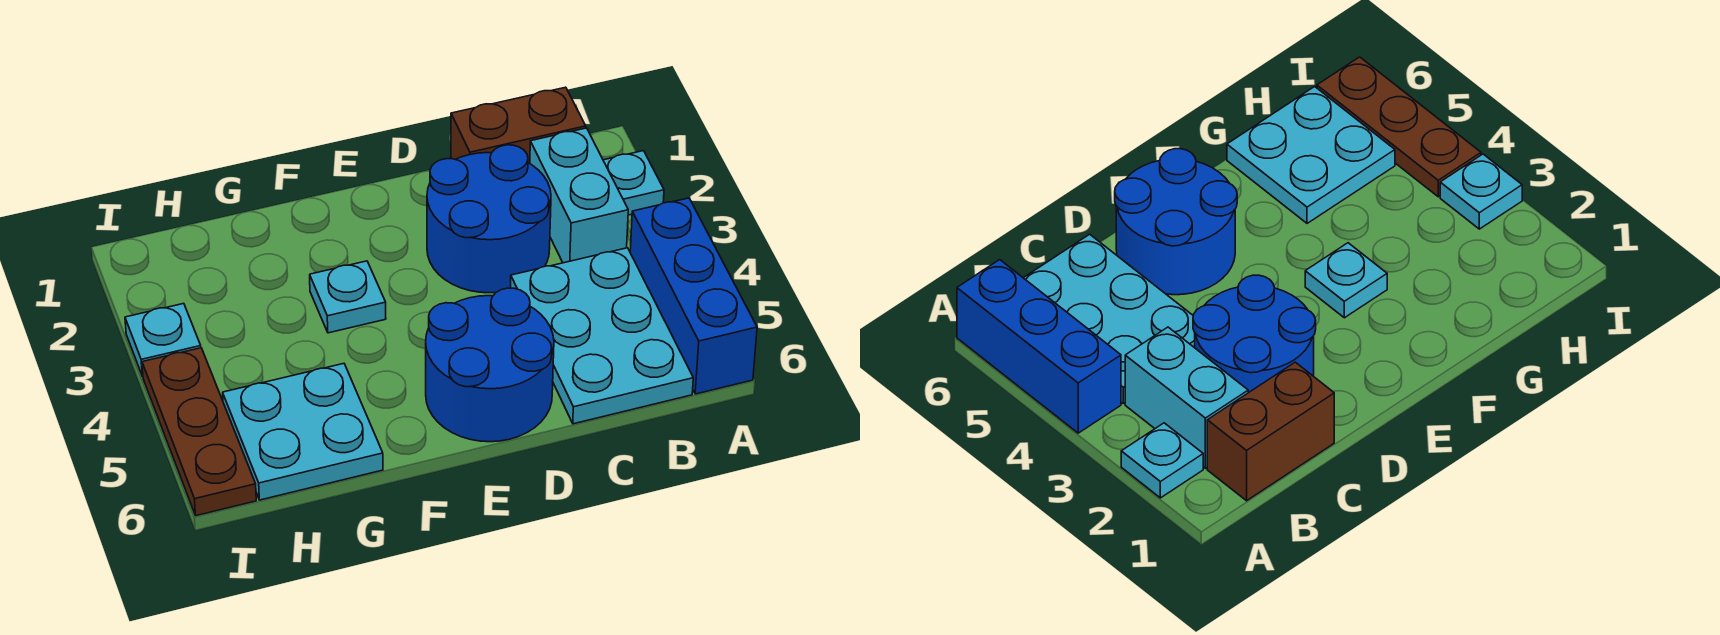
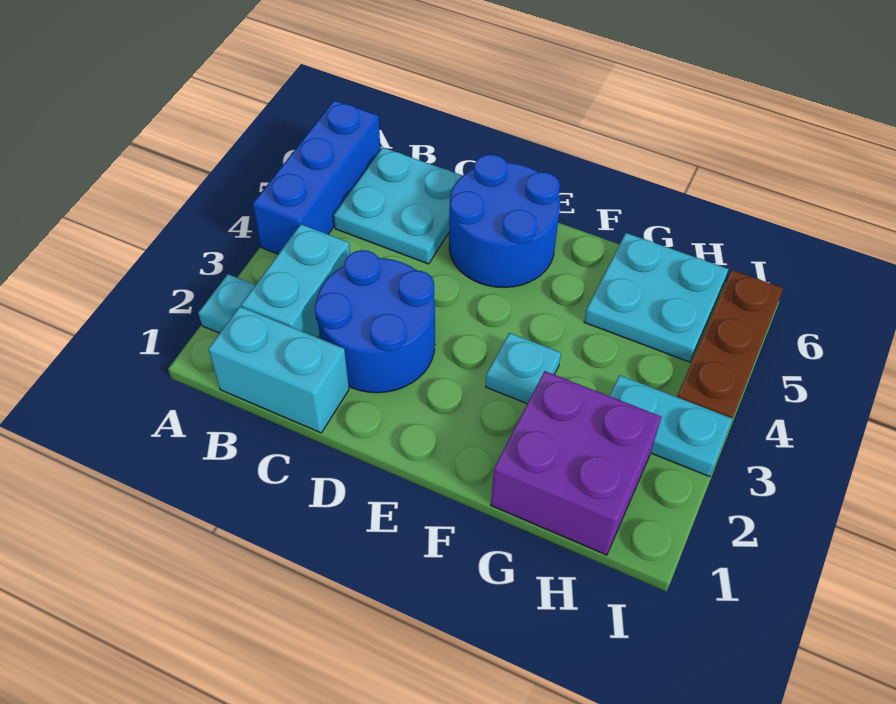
brown brick B1:C1 level 1 -> cyan brick B1:C1 level 1
cyan plate B4:C6 level 1 -> cyan plate B5:C6 level 1
none -> purple brick G1:H2 level 1
cyan plate I3 level 1 -> cyan plate H3:I3 level 1

